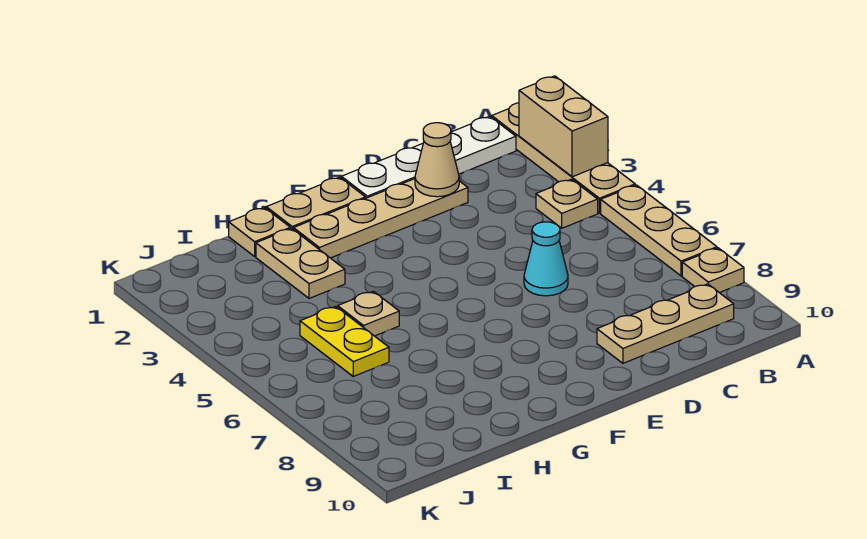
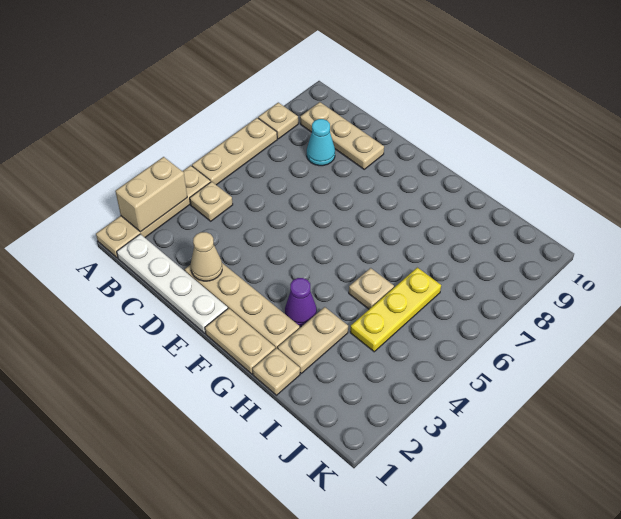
cyan cone D6 level 1 -> cyan cone C8 level 1
none -> purple cone G3 level 1
yellow plate I5:I6 level 1 -> yellow plate I4:I6 level 1

